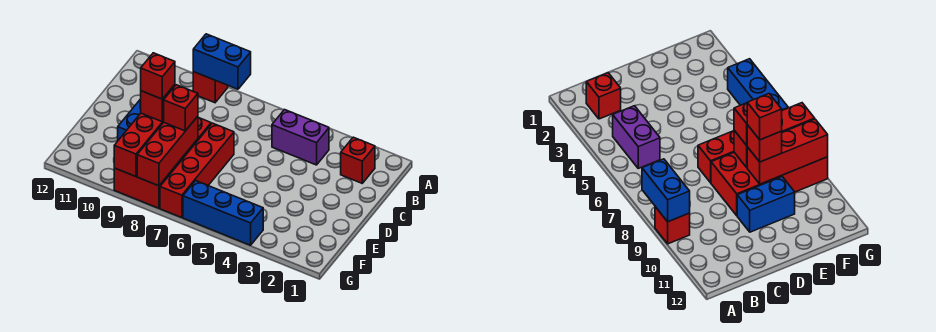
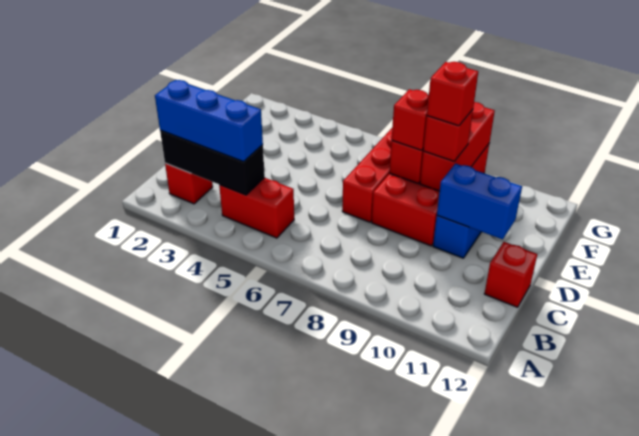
blue brick A8:A9 level 2 -> blue brick D10:D11 level 2
red brick A9 level 1 -> red brick C12 level 1
none -> black brick B2:B4 level 2
purple brick B4:B5 level 1 -> red brick B4:B5 level 1
blue brick G4:G6 level 1 -> blue brick B2:B4 level 3

